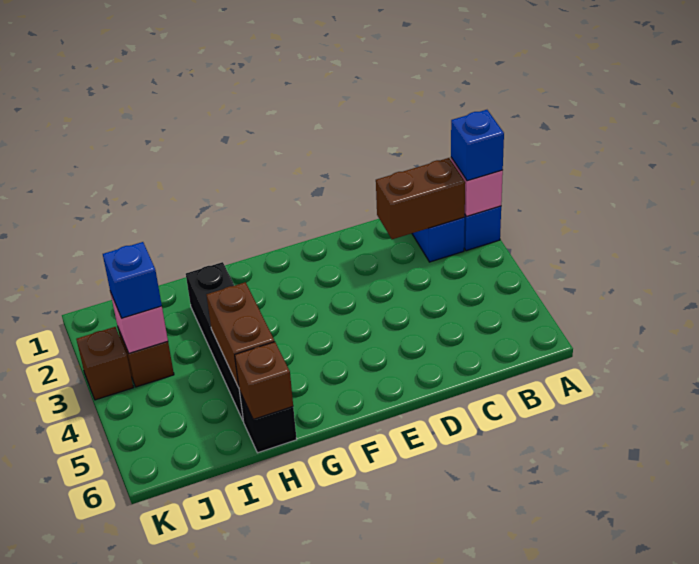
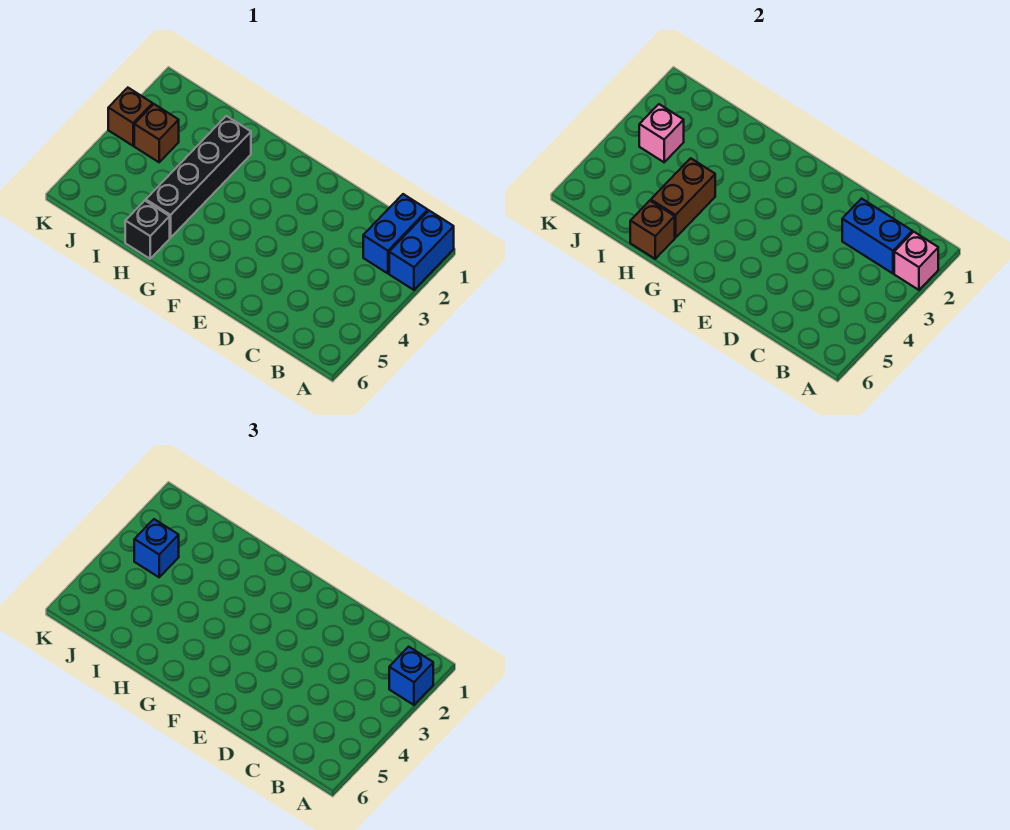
brown brick B2:C2 level 2 -> blue brick B2:C2 level 2

